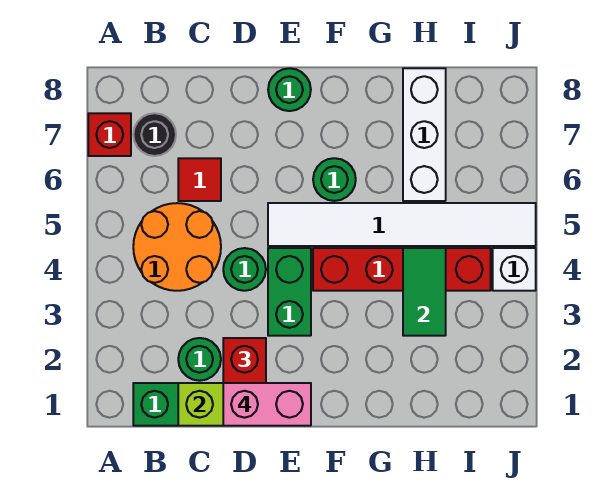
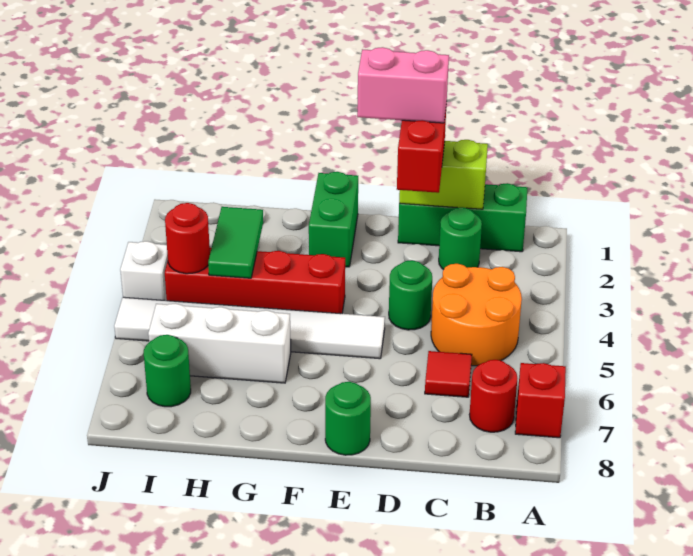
black round brick B7 level 1 -> red round brick B7 level 1
green brick E3:E4 level 1 -> green brick F1:F2 level 1
green round brick F6 level 1 -> green round brick I7 level 1
white brick H6:H8 level 1 -> white brick G6:I6 level 1
none -> red round brick I4 level 2

